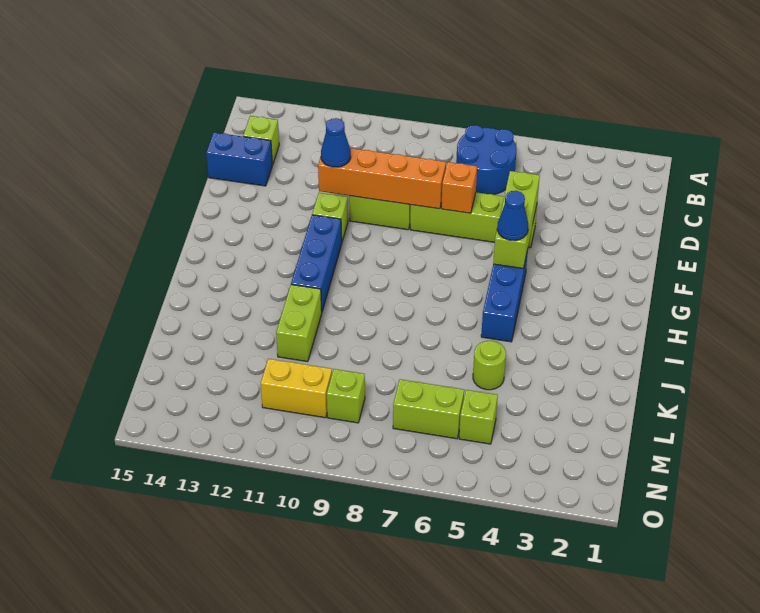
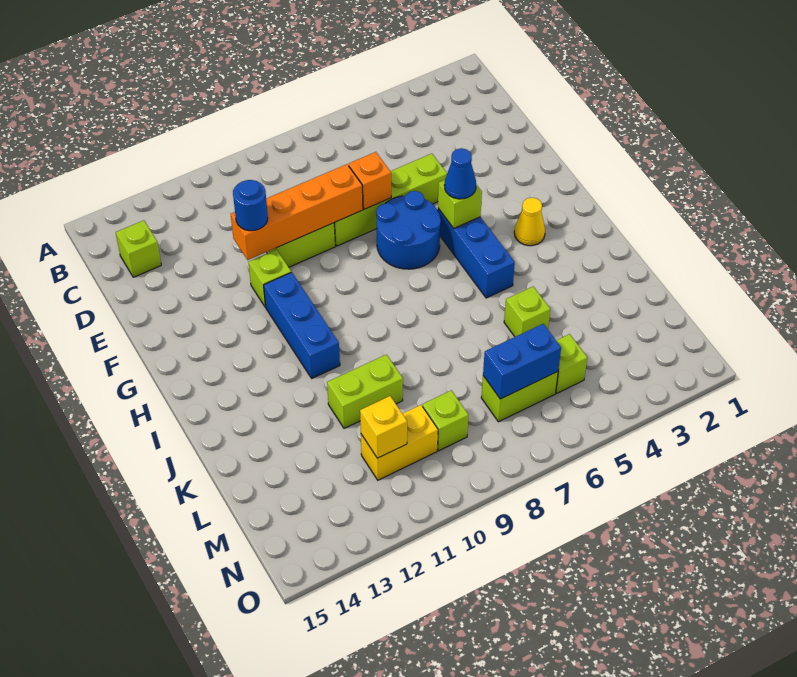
blue round brick B6:C7 level 1 -> blue round brick F6:G7 level 1
blue brick D14:D15 level 1 -> blue brick M6:M7 level 2
lime brick E5:G5 level 2 -> lime brick G5 level 2
blue cone E11 level 3 -> blue round brick E11 level 3
none -> yellow cone H3 level 1
lime brick J11:K11 level 1 -> lime brick K10:K11 level 1
lime round brick K5 level 1 -> lime brick K5 level 1
none -> yellow brick M11 level 2

